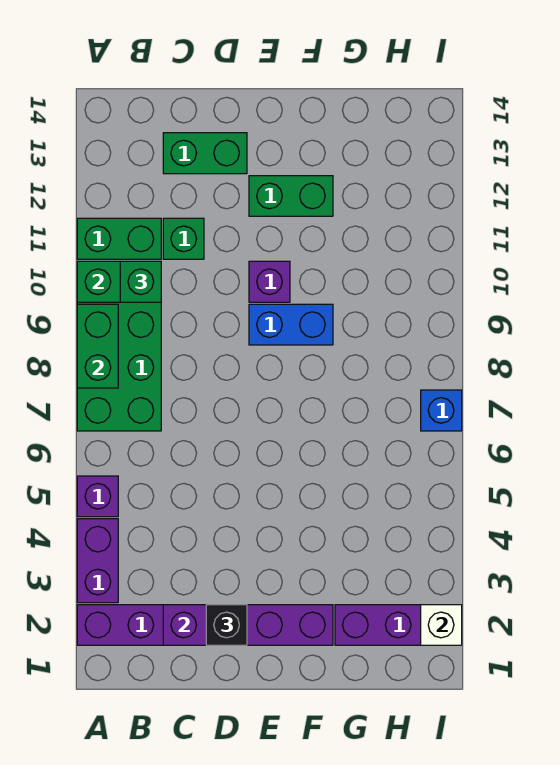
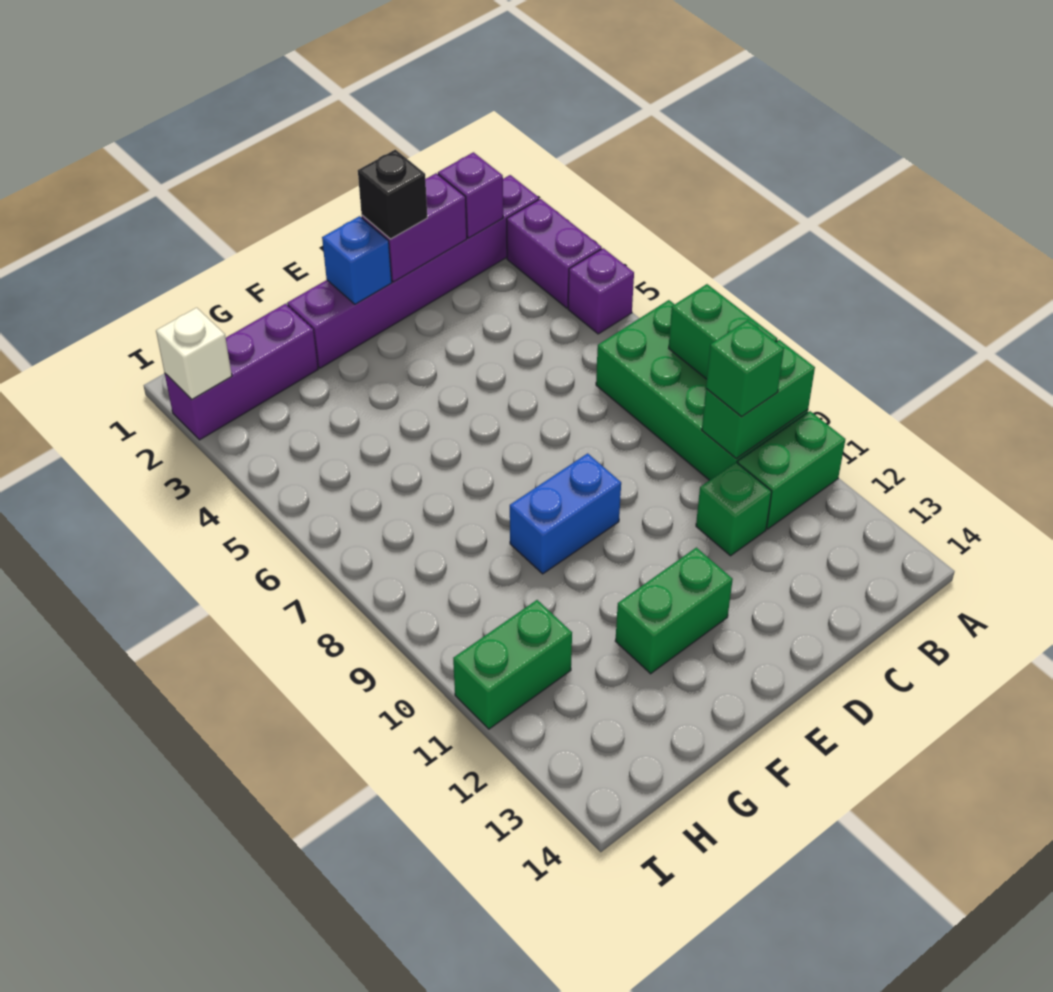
green brick C13:D13 level 1 -> green brick H11:I11 level 1
purple brick E10 level 1 -> purple brick B2 level 2
blue brick I7 level 1 -> blue brick E2 level 2

